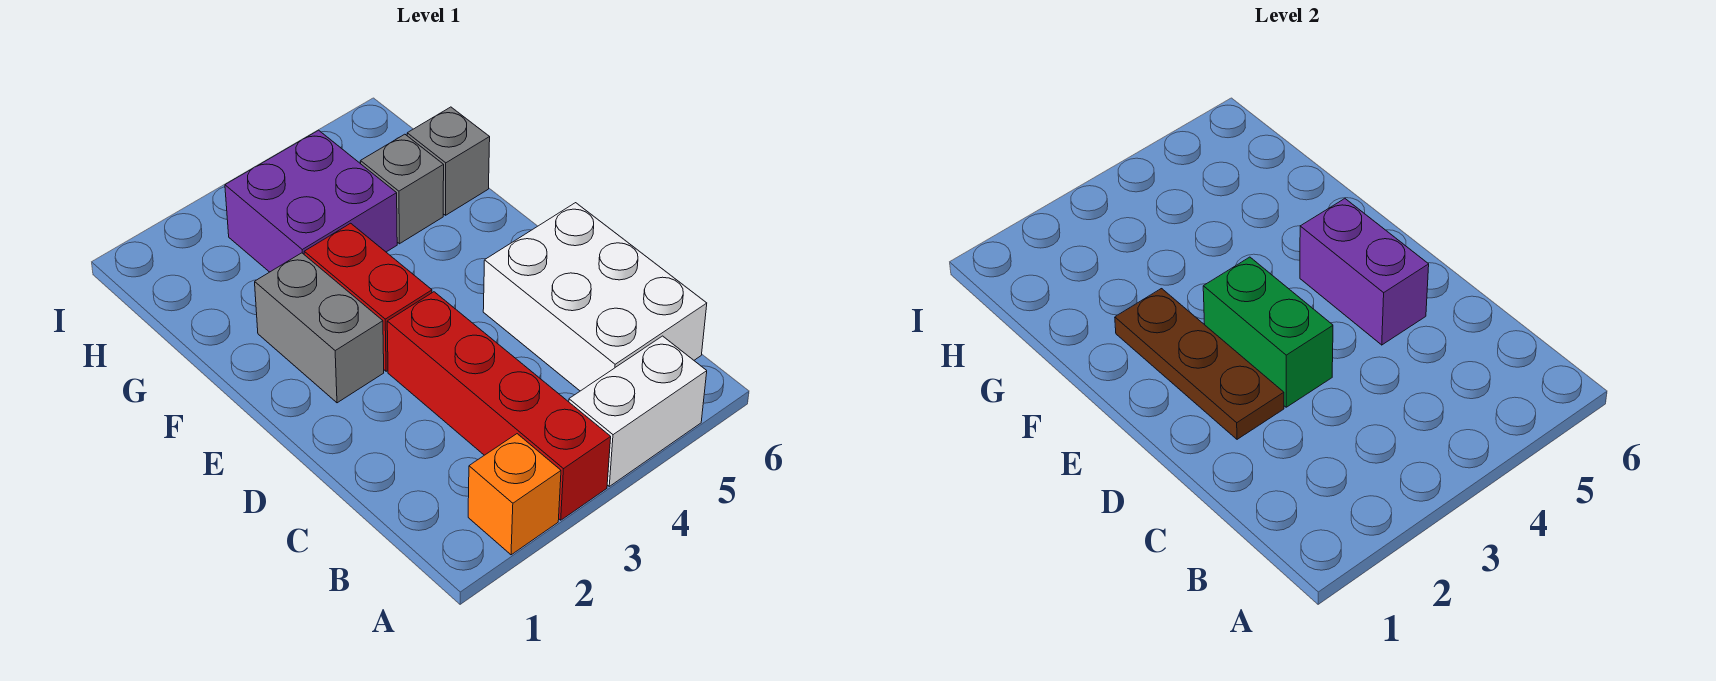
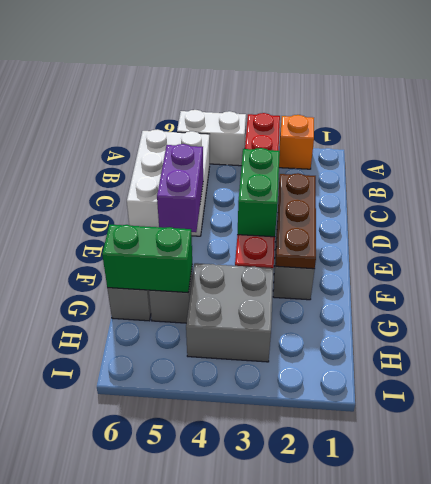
purple brick G3:H4 level 1 -> grey brick G3:H4 level 1
none -> green brick G5:G6 level 2

